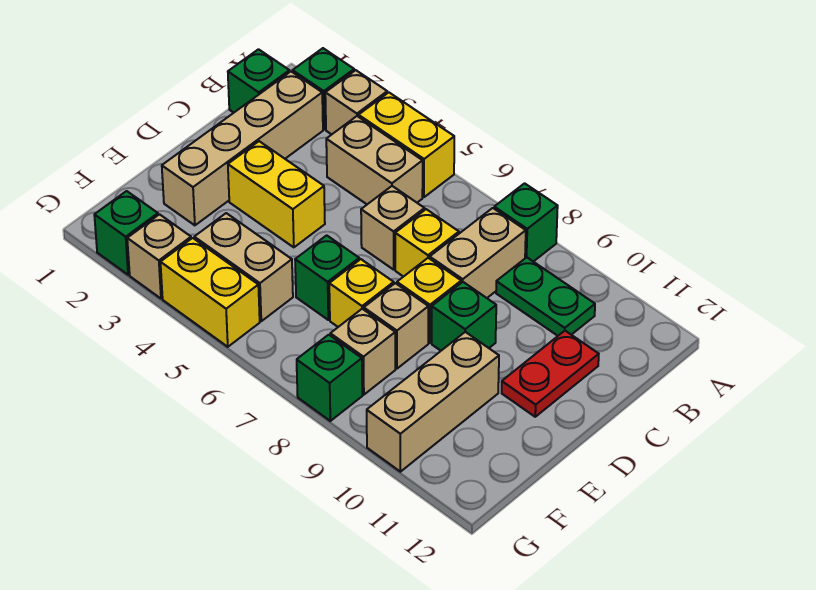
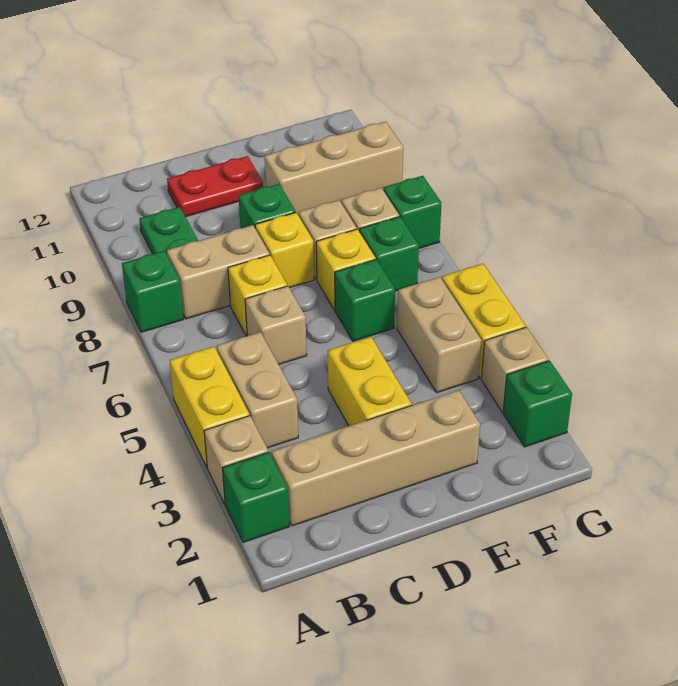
green brick B1 level 1 -> green brick F7 level 1

